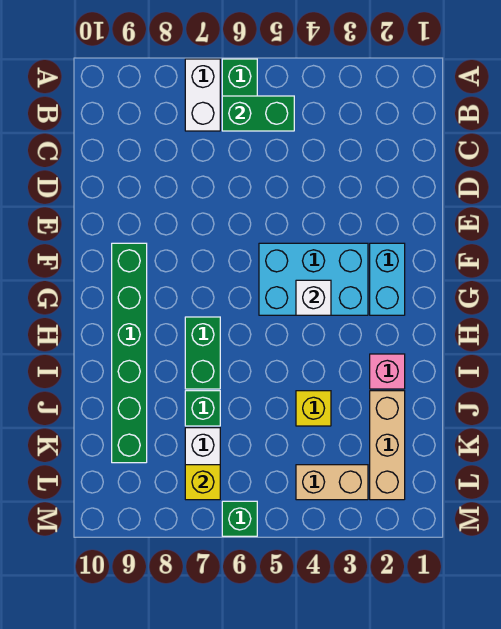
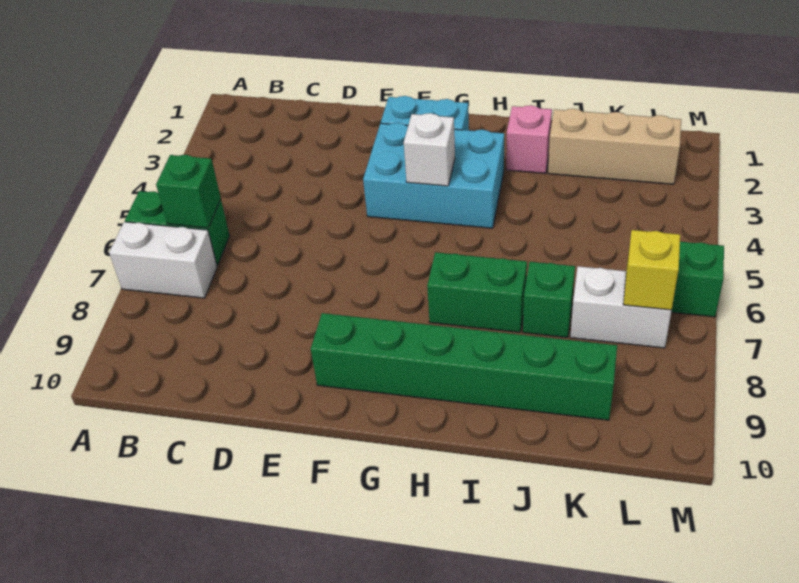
green brick B5:B6 level 2 -> green brick B6 level 2
cyan brick F3:G5 level 1 -> cyan brick F3:H4 level 1
yellow brick J4 level 1 -> none
tan brick L3:L4 level 1 -> none

